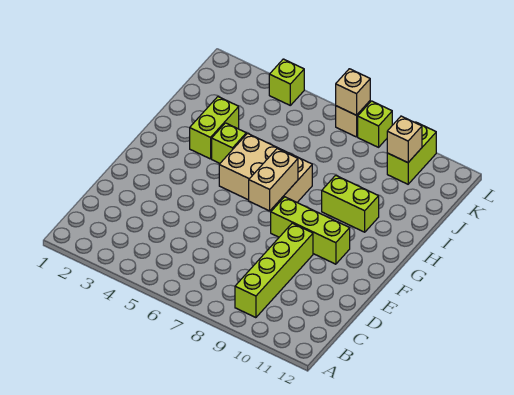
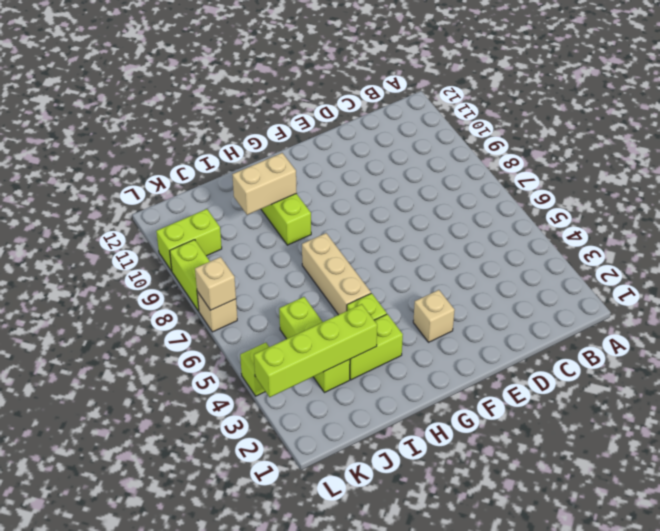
lime brick B9:E9 level 1 -> lime brick I3:L3 level 2
tan brick F7:G7 level 2 -> tan brick H10:I10 level 2
lime brick F8:F10 level 1 -> lime brick J3:J5 level 1
tan brick G5:H7 level 1 -> tan brick H5:H7 level 1
tan brick K10 level 2 -> tan brick F3 level 1
lime brick L8 level 1 -> lime brick L8:L9 level 1

